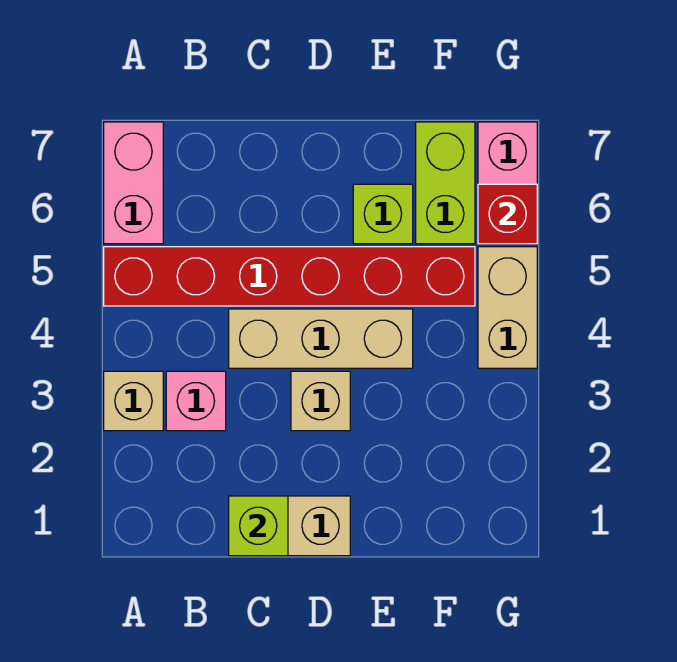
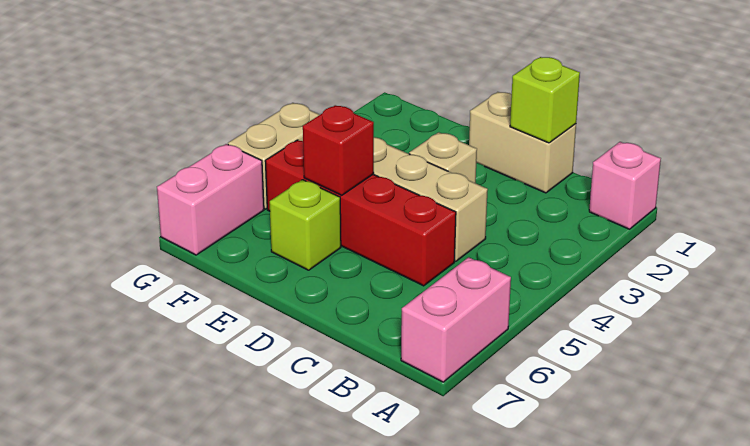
tan brick A3 level 1 -> none
red brick A5:F5 level 1 -> red brick C5:F5 level 1
pink brick B3 level 1 -> pink brick A1 level 1
lime brick F6:F7 level 1 -> none
red brick G6 level 2 -> red brick E5 level 2

